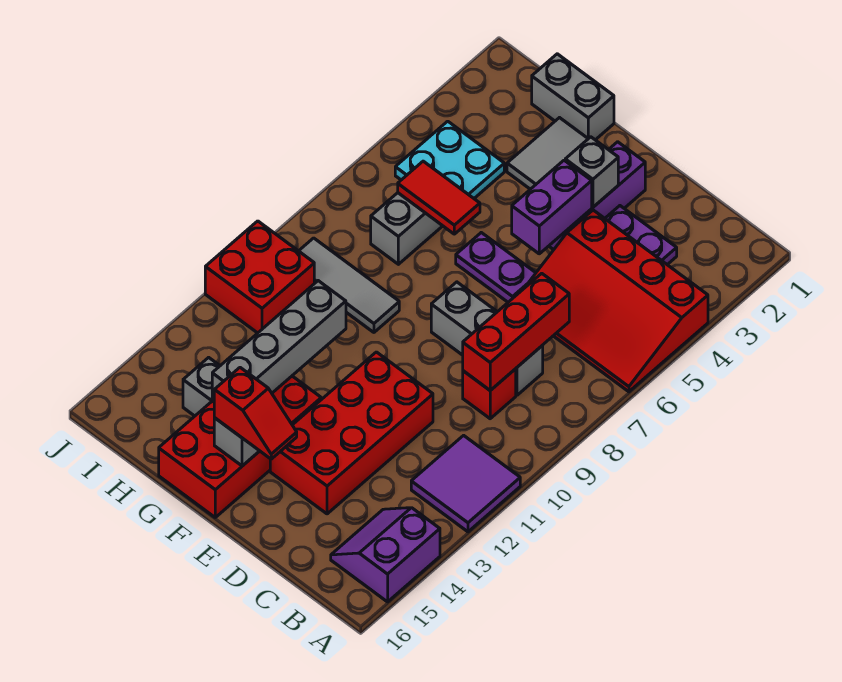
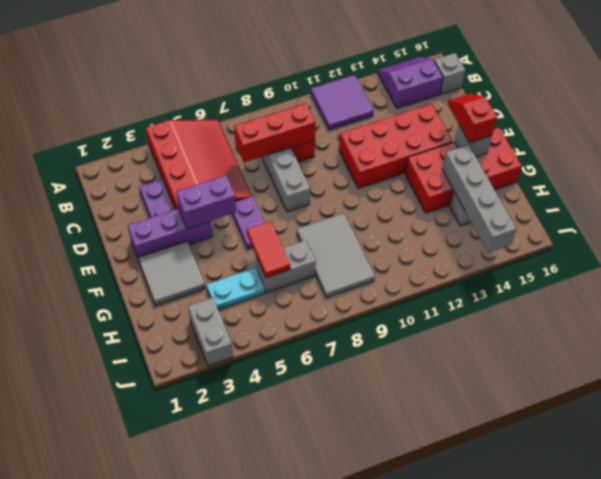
purple slope A14:B15 level 1 top A -> purple slope A14:B15 level 1 top B
grey brick E3 level 2 -> grey brick B16 level 1
grey brick G1:H1 level 1 -> grey brick I3:J3 level 1
grey tile G9:I9 level 1 -> grey tile G8:I9 level 1
grey brick G11:G14 level 2 -> grey brick G14:J14 level 2
cyan plate H4:I5 level 1 -> cyan plate H4:H5 level 1
red brick I10:J11 level 1 -> none

